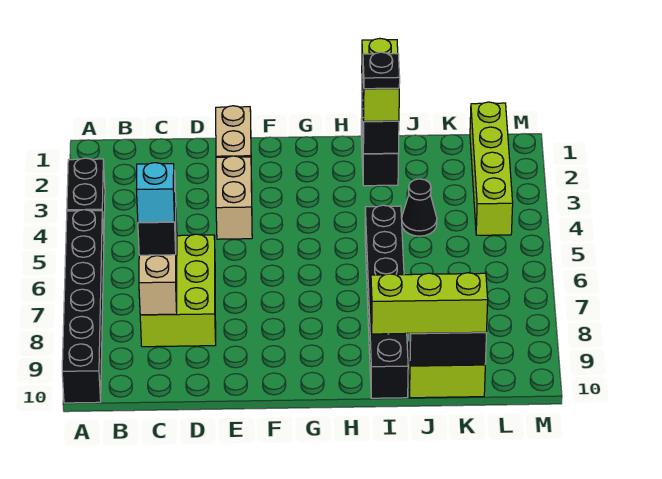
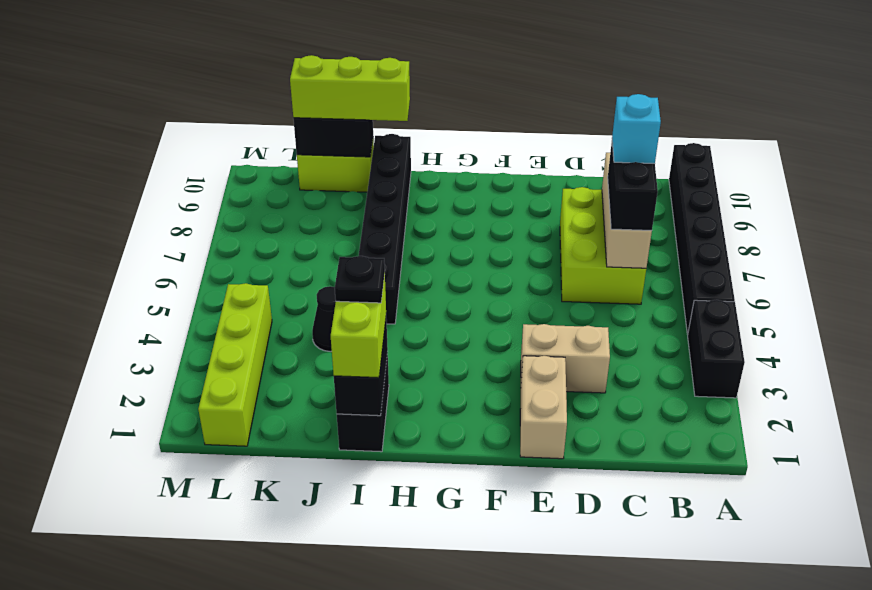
tan brick E3:E4 level 1 -> tan brick D3:E3 level 1

